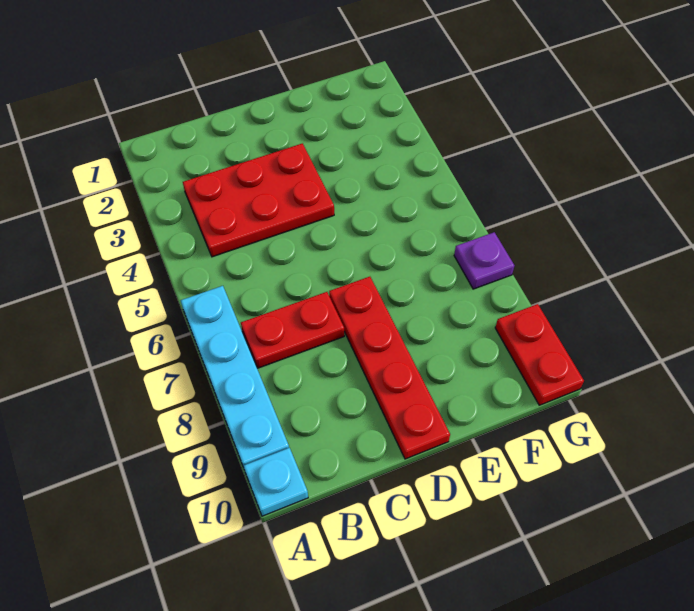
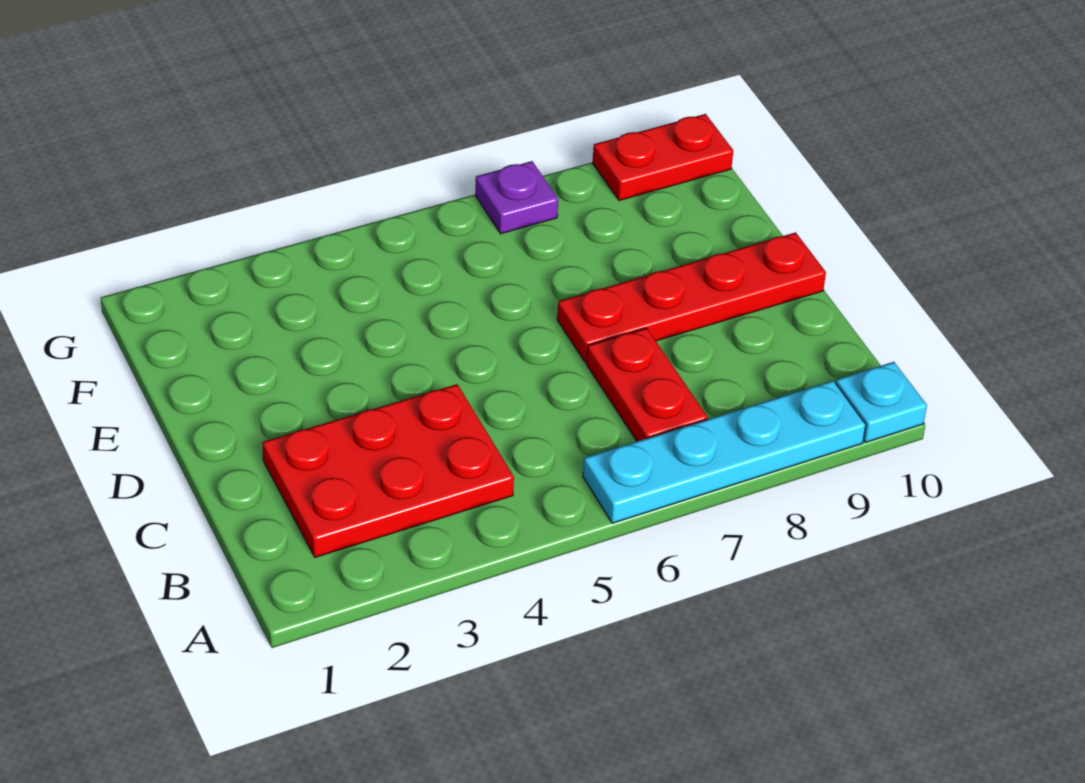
red plate B3:D4 level 1 -> red plate B2:C4 level 1

